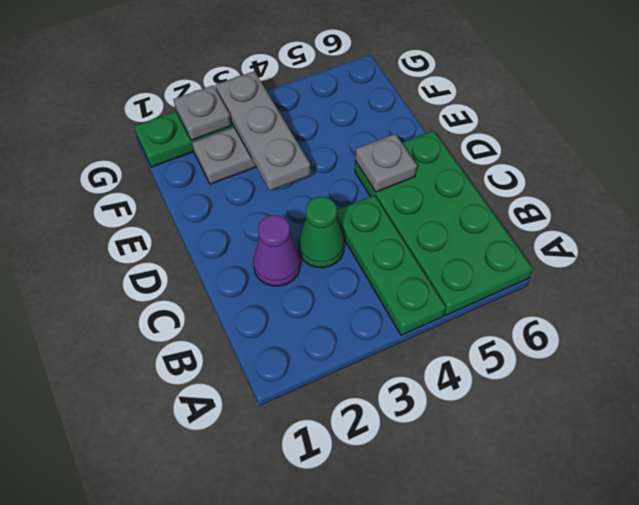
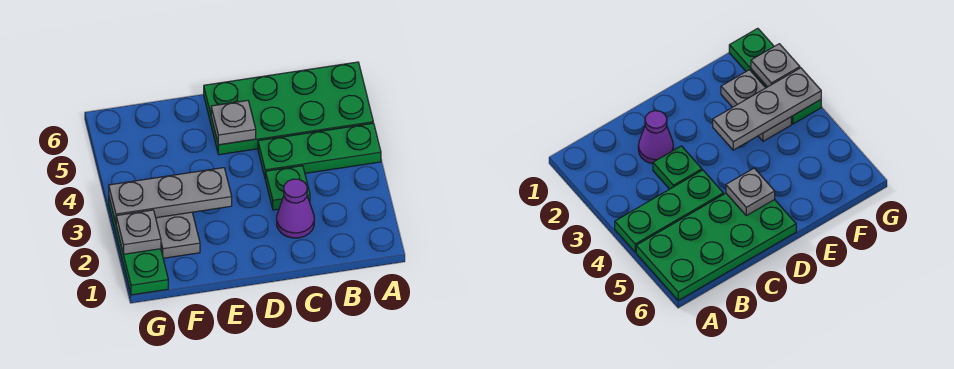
green cone C3 level 1 -> green plate C3 level 1

